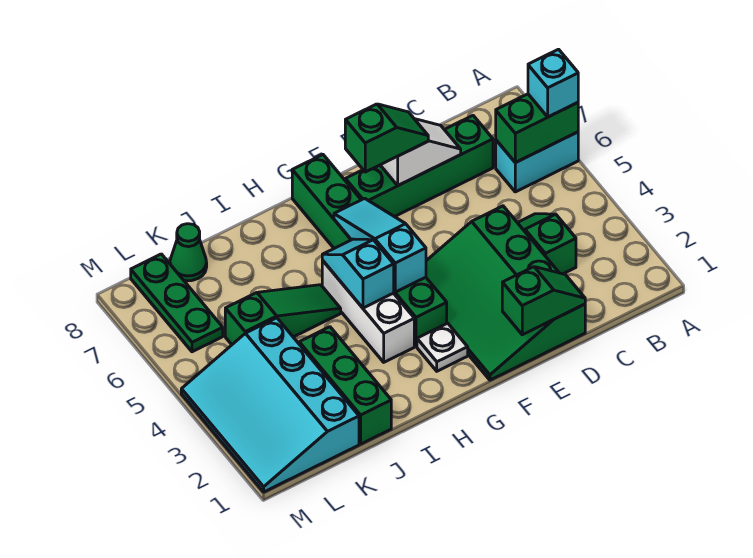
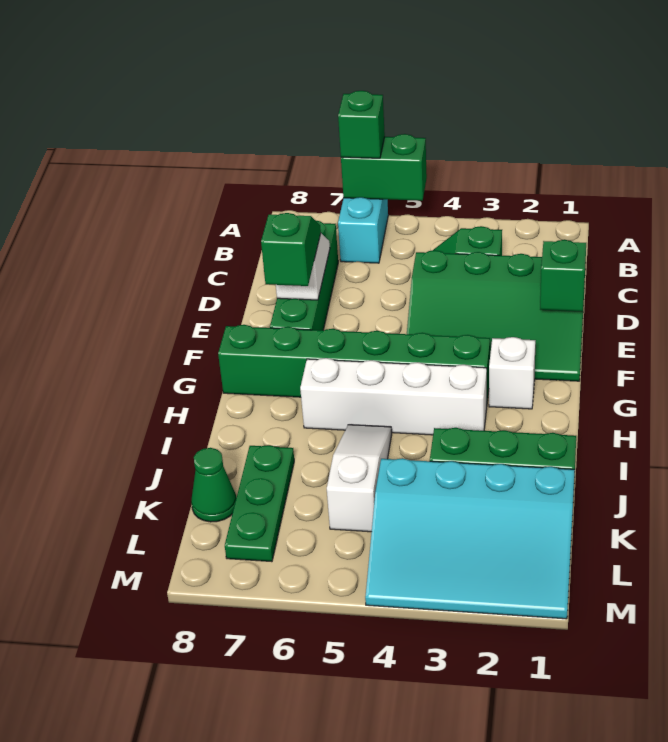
green brick A6:B6 level 2 -> green brick A5:A6 level 2
cyan brick A6 level 3 -> green brick A6 level 3
white plate G2 level 1 -> white brick G2 level 1
cyan slope G4:G6 level 2 top 4 -> none
white brick H3:H5 level 1 -> white brick H3:H6 level 1
cyan slope H4:H5 level 2 top 4 -> none
green slope I5:K5 level 1 top K -> white slope I5:K5 level 1 top K
green plate L6:L8 level 1 -> green plate J7:L7 level 1

